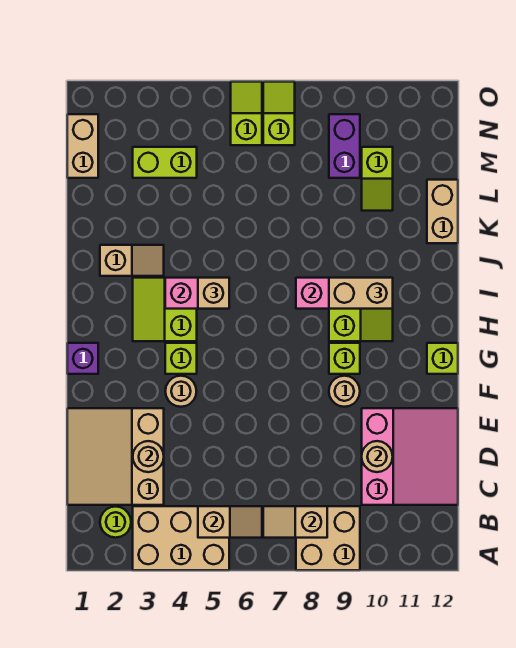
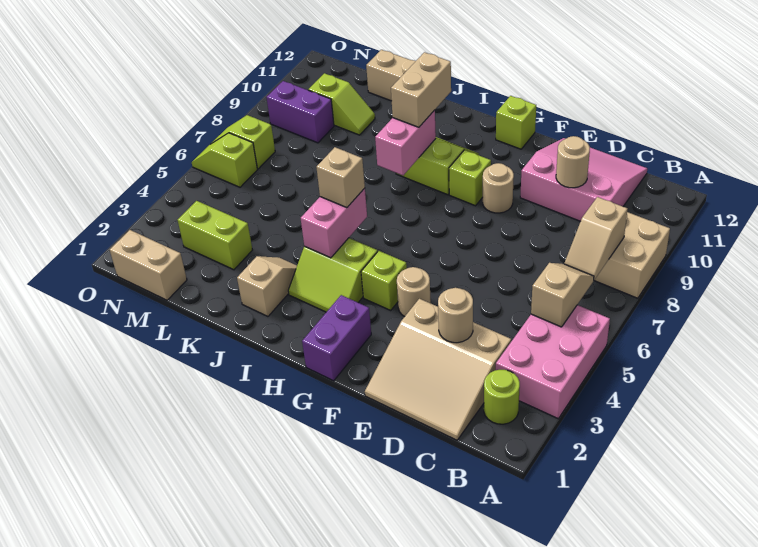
tan brick A3:B5 level 1 -> pink brick A3:B5 level 1
purple brick G1 level 1 -> purple brick G1:G2 level 1
lime brick M3:M4 level 1 -> lime brick L3:M3 level 1

